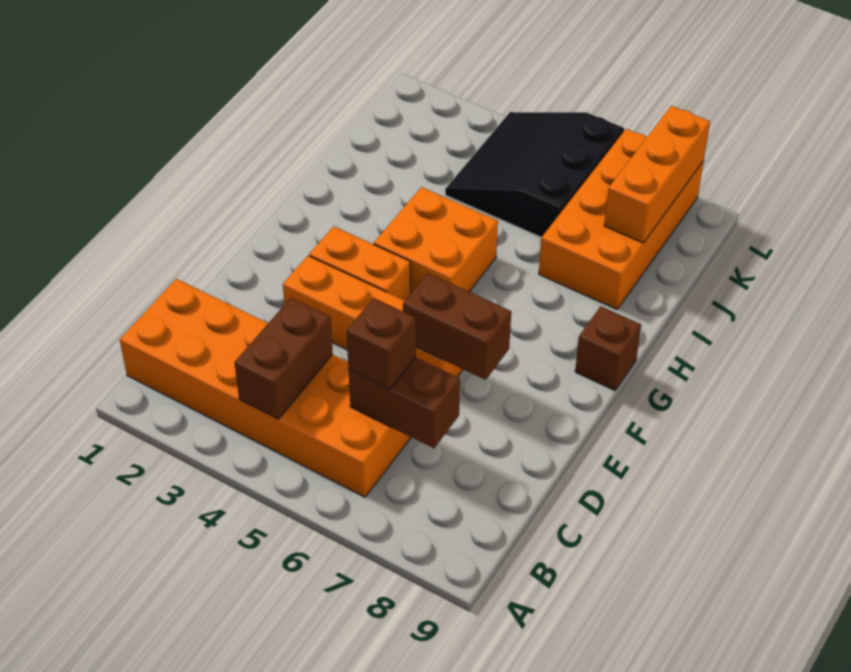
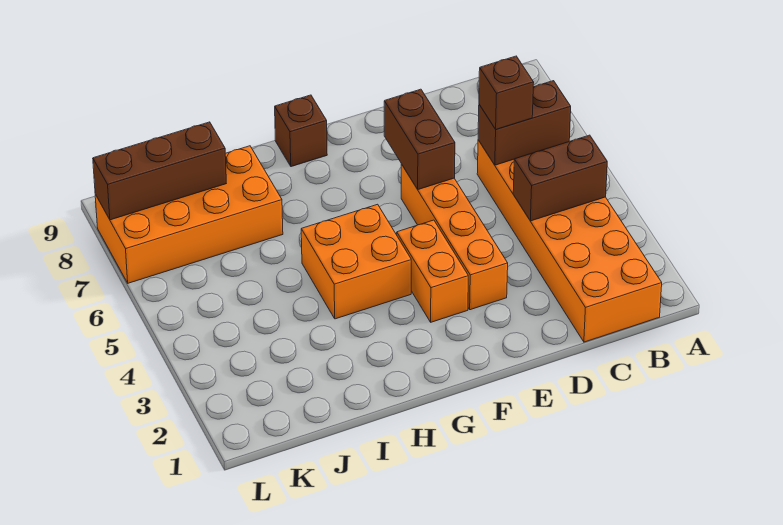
brown brick C6:C7 level 2 -> brown brick B6:C6 level 2
black slope J4:L6 level 1 top 6 -> none
orange brick J8:L8 level 2 -> brown brick J8:L8 level 2

